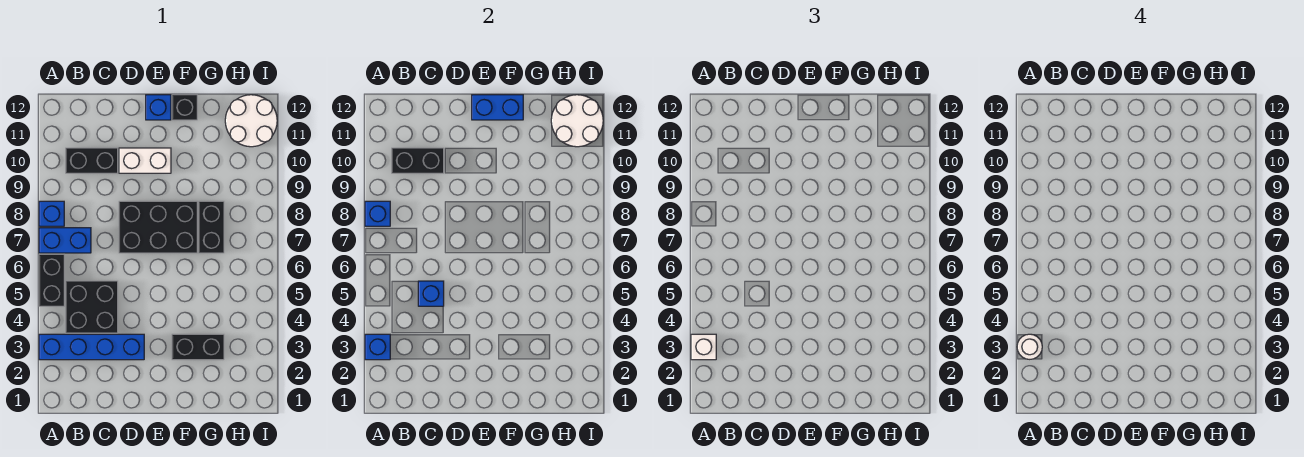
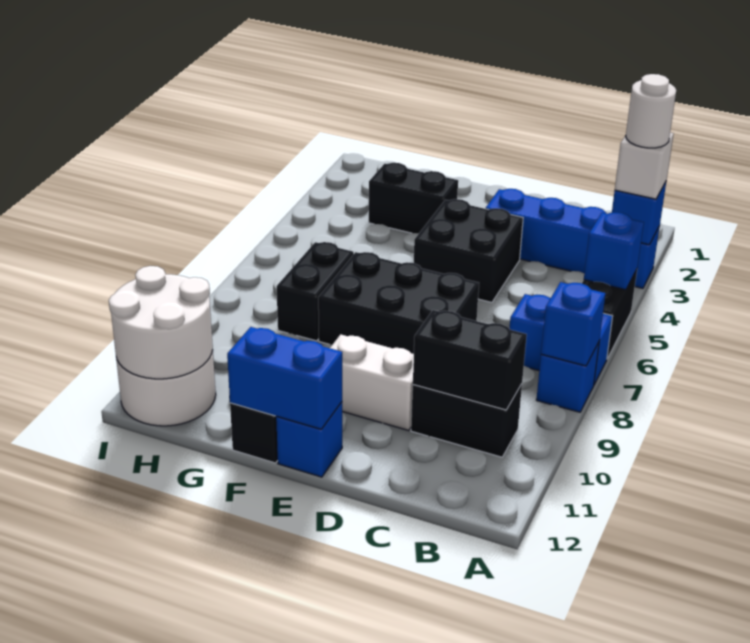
black brick B4:C5 level 1 -> black brick D4:E5 level 1
blue brick C5 level 2 -> blue brick A5 level 2

